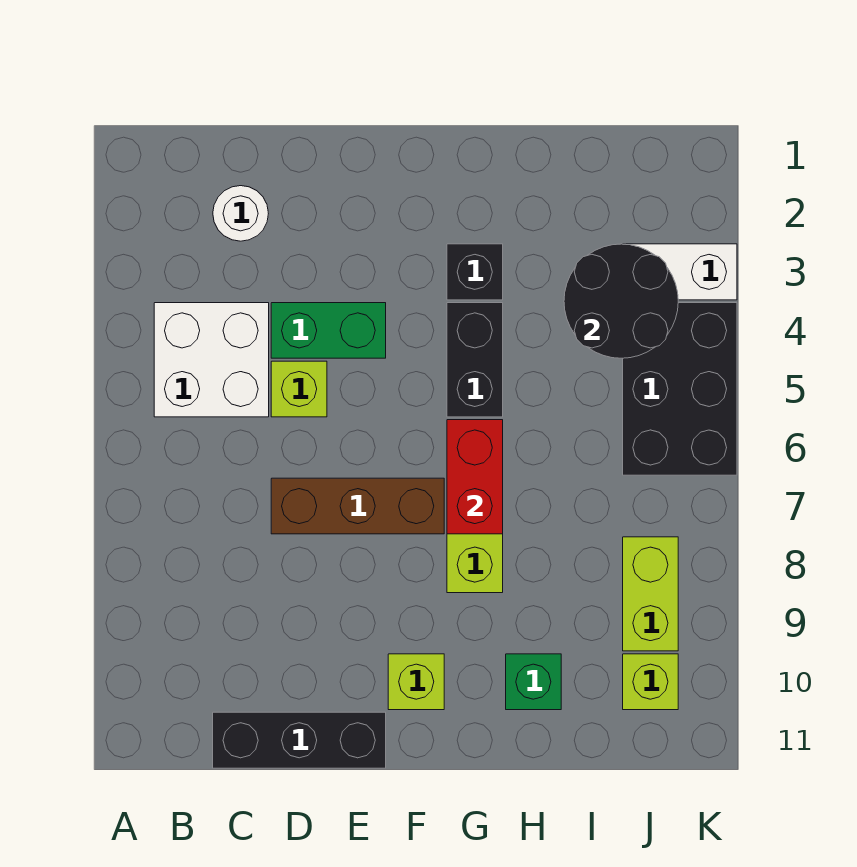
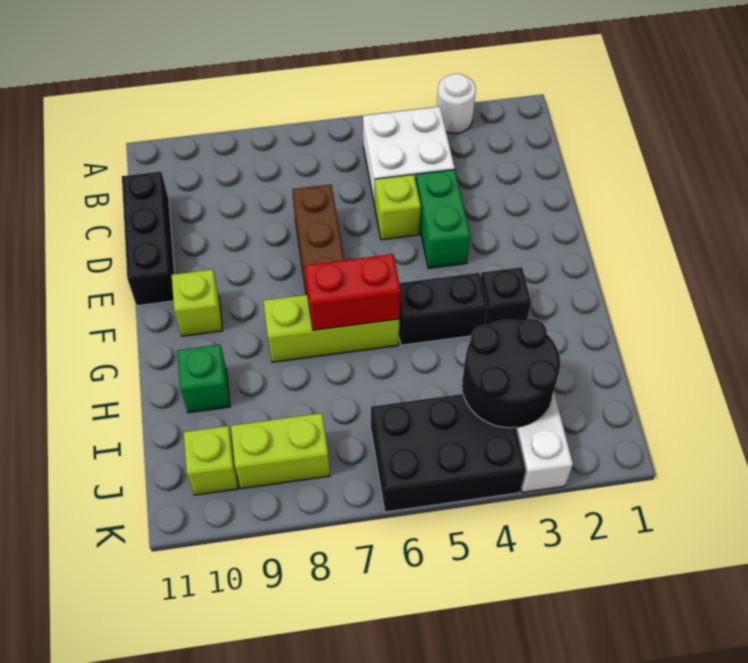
white round brick C2 level 1 -> white round brick A3 level 1

